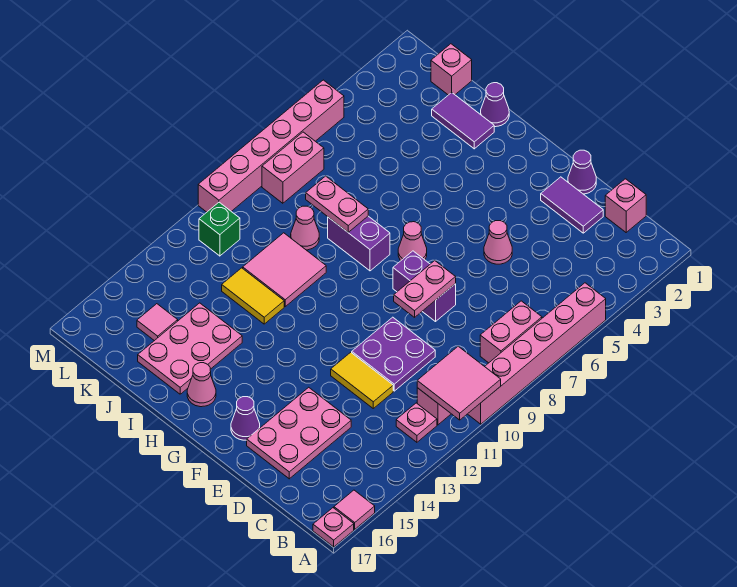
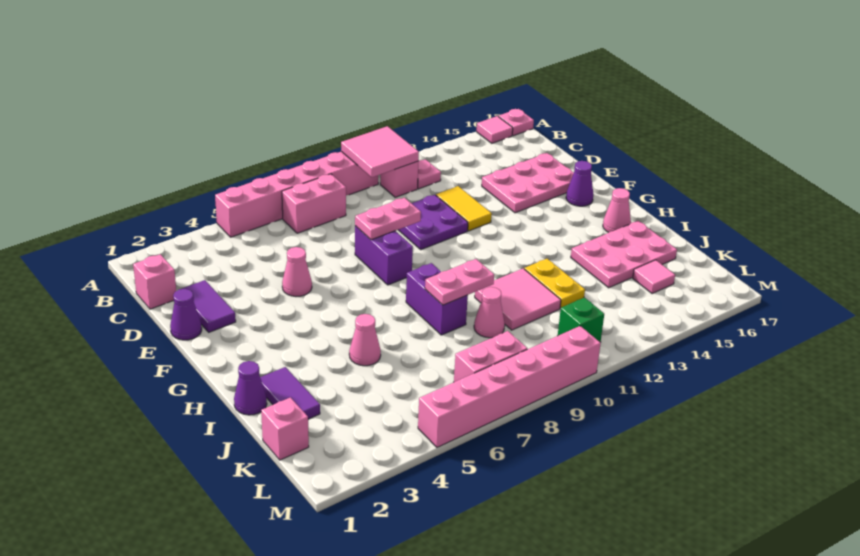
pink cone G7 level 1 -> pink cone I5 level 1
pink plate I8:J8 level 2 -> pink plate I8:I9 level 2
yellow tile I12:J12 level 1 -> yellow plate I12:J12 level 1

